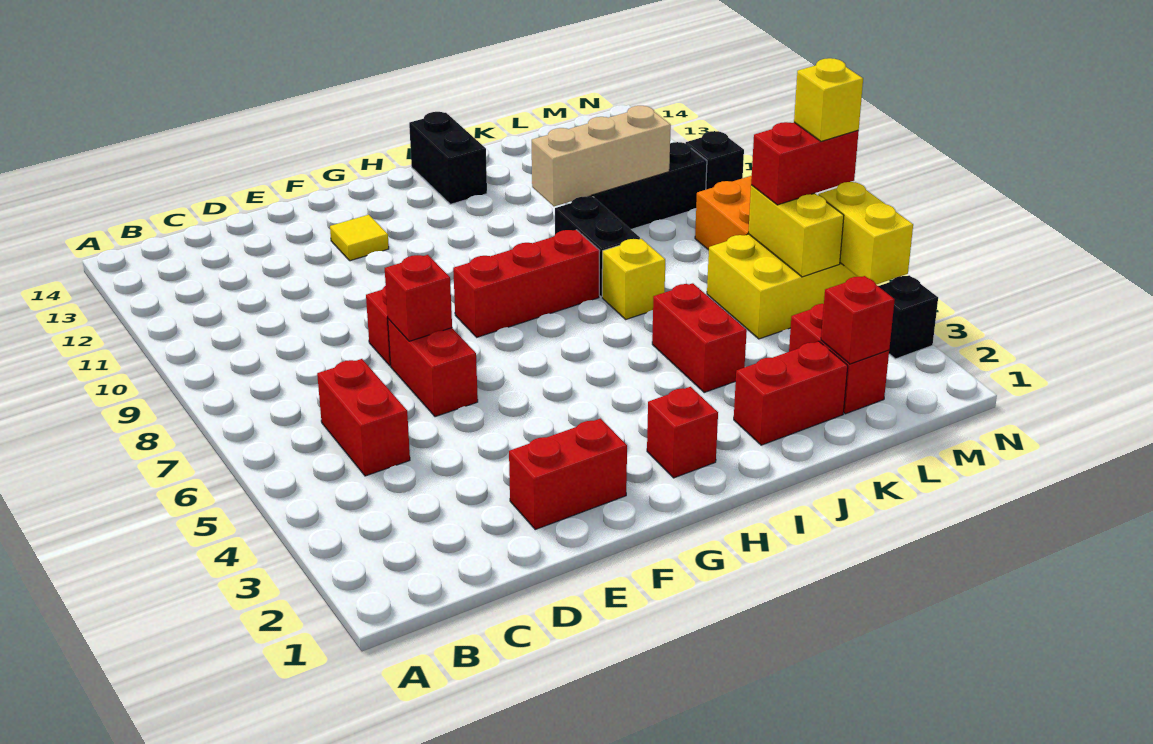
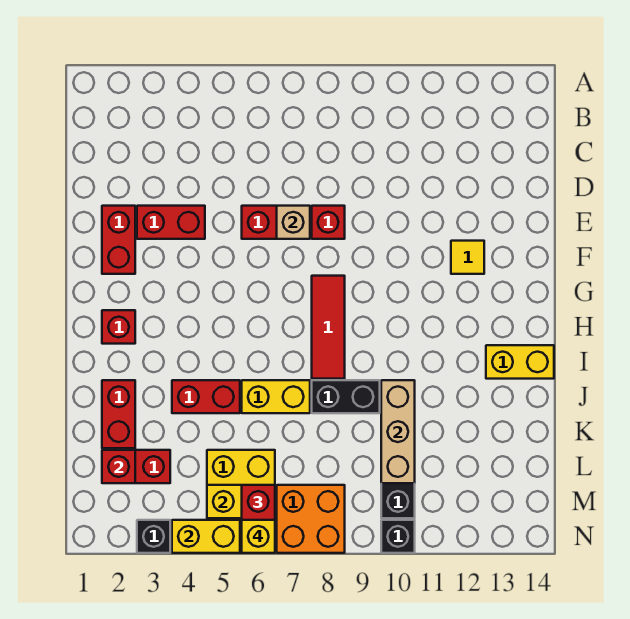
red brick C5:C6 level 1 -> red brick E3:E4 level 1
red brick E7 level 2 -> tan brick E7 level 2
red brick G8:I8 level 1 -> red tile G8:I8 level 1
black brick I13:I14 level 1 -> yellow brick I13:I14 level 1
yellow brick J7 level 1 -> yellow brick J6:J7 level 1

